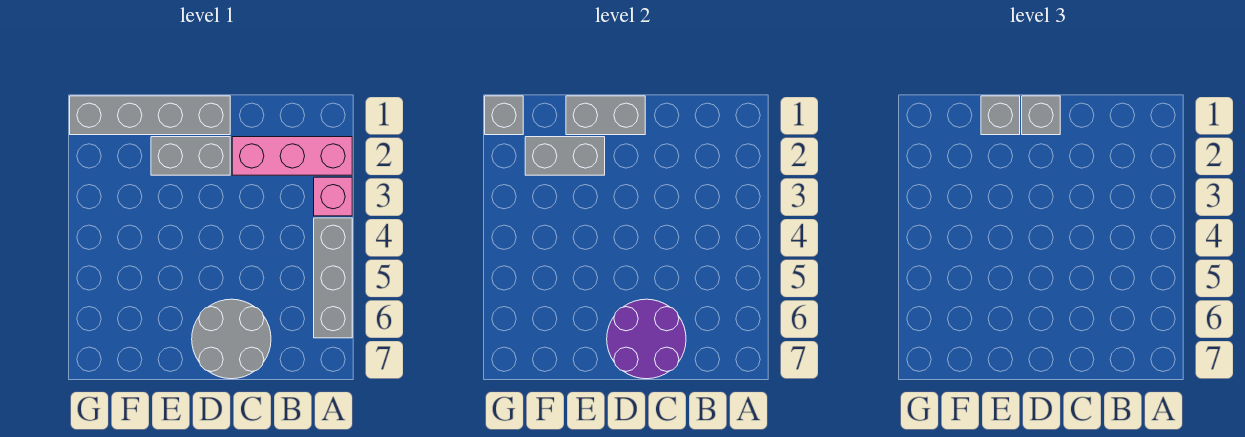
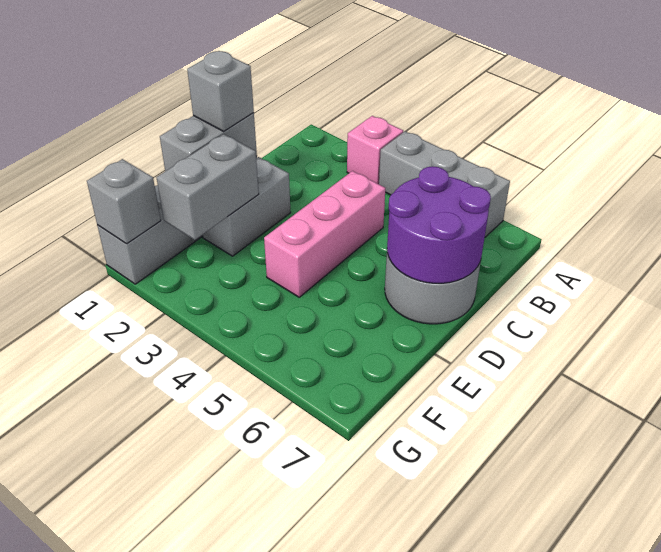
pink brick A2:C2 level 1 -> pink brick C4:E4 level 1
grey brick E1 level 3 -> none

